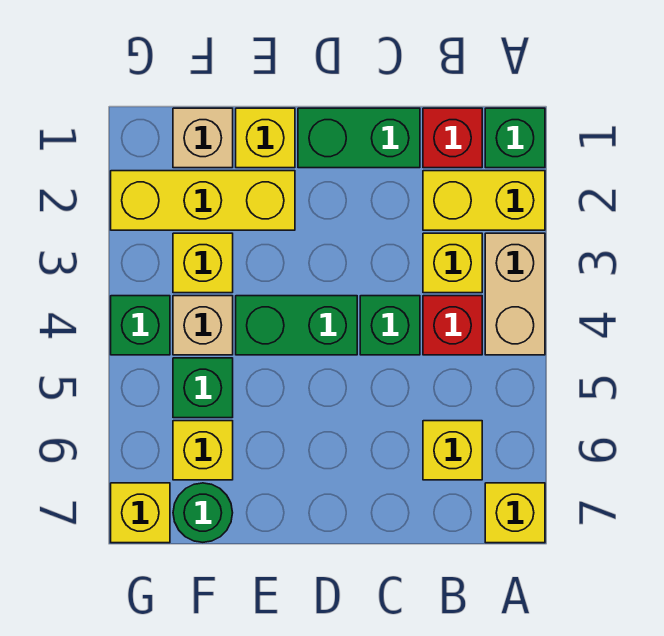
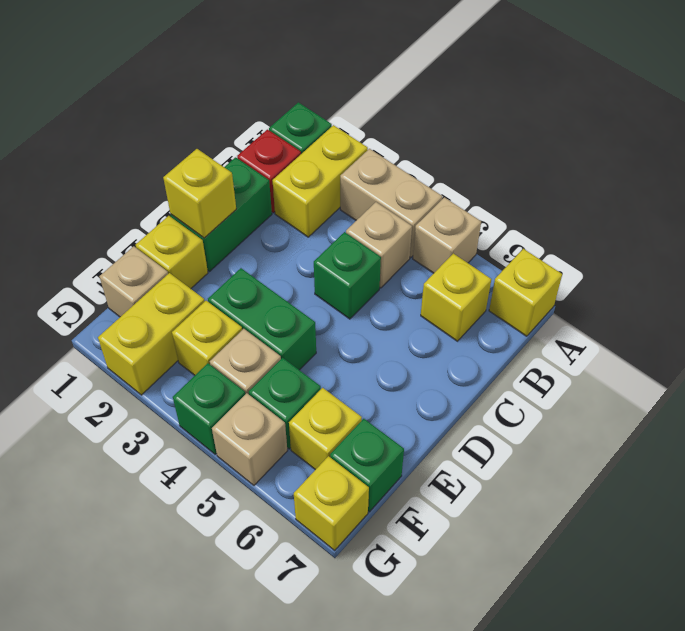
none -> tan brick A5 level 1
yellow brick B3 level 1 -> yellow brick D1 level 2
red brick B4 level 1 -> tan brick B4 level 1
green brick D4:E4 level 1 -> green brick E3:E4 level 1
yellow brick E2:G2 level 1 -> yellow brick F2:G2 level 1
green round brick F7 level 1 -> green brick F7 level 1
none -> tan brick G5 level 1

